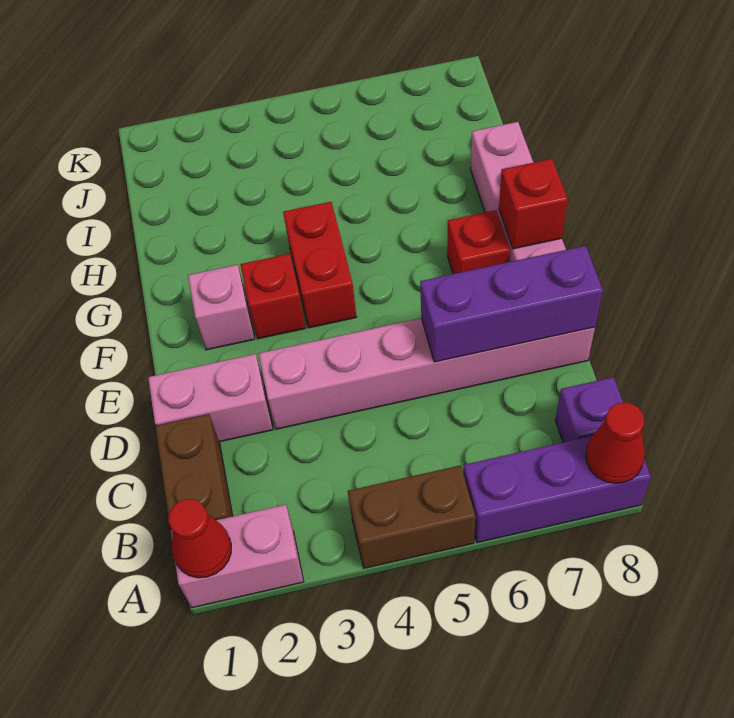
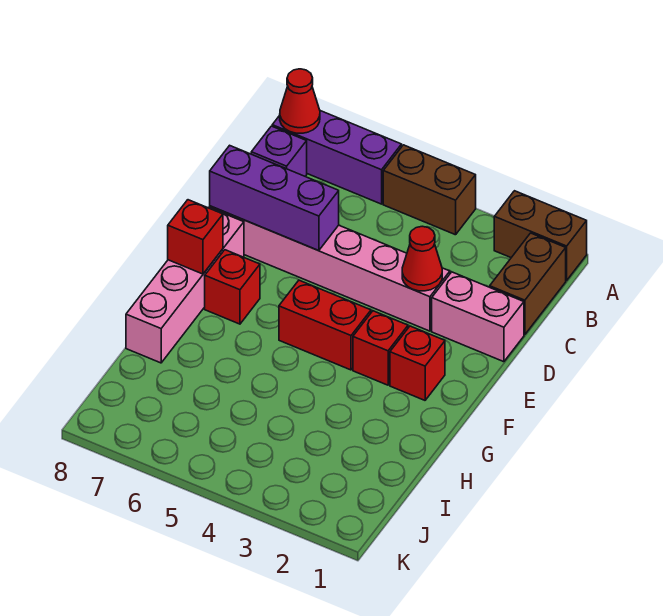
pink brick A1:A2 level 1 -> brown brick A1:A2 level 1
red cone A1 level 2 -> red cone D3 level 2
pink brick F2 level 1 -> red brick F2 level 1
red brick F4:G4 level 1 -> red brick F4:F5 level 1

